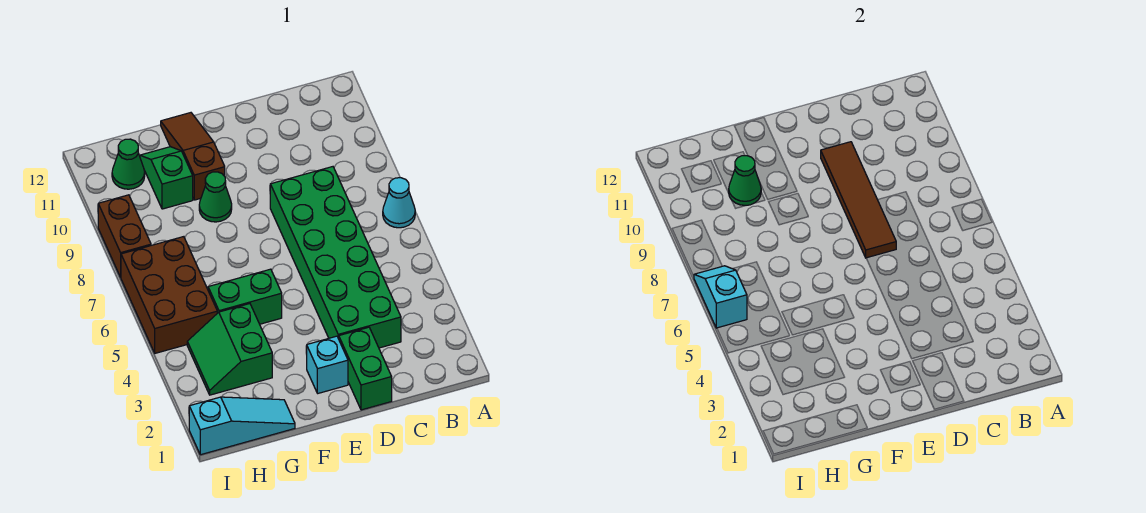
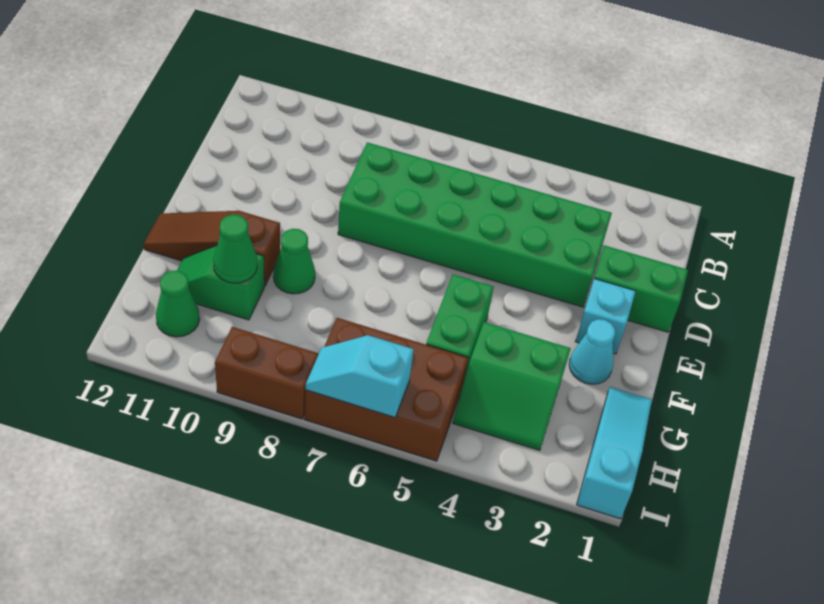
cyan cone A7 level 1 -> cyan cone F2 level 1
brown tile D7:D10 level 2 -> none

